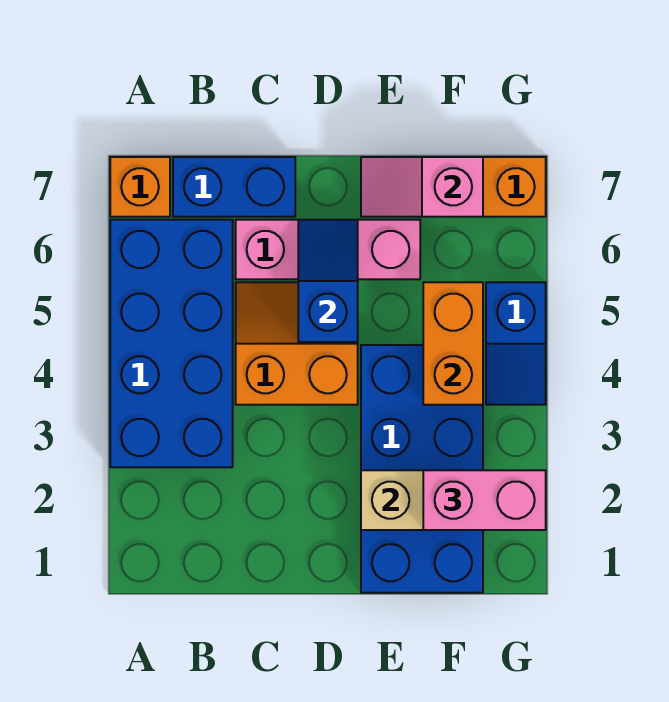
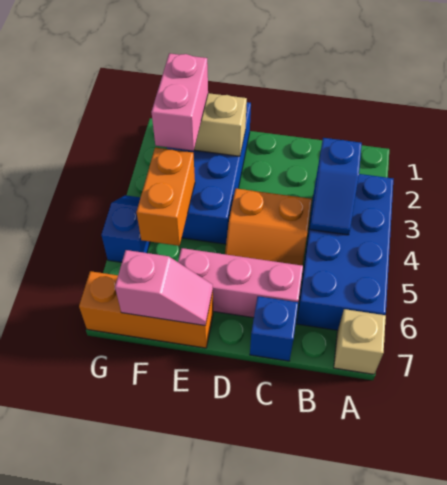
orange brick A7 level 1 -> tan brick A7 level 1
blue brick B7:C7 level 1 -> blue brick C7 level 1
blue slope D5:D6 level 2 top 5 -> blue slope B3:B4 level 2 top 3
pink brick F2:G2 level 3 -> pink brick F2:F3 level 3

